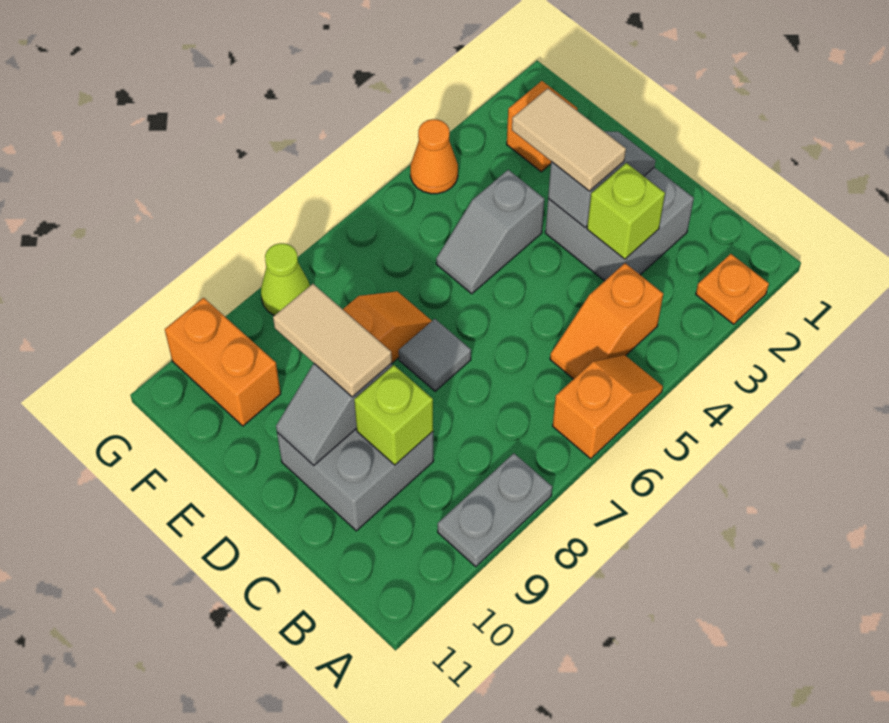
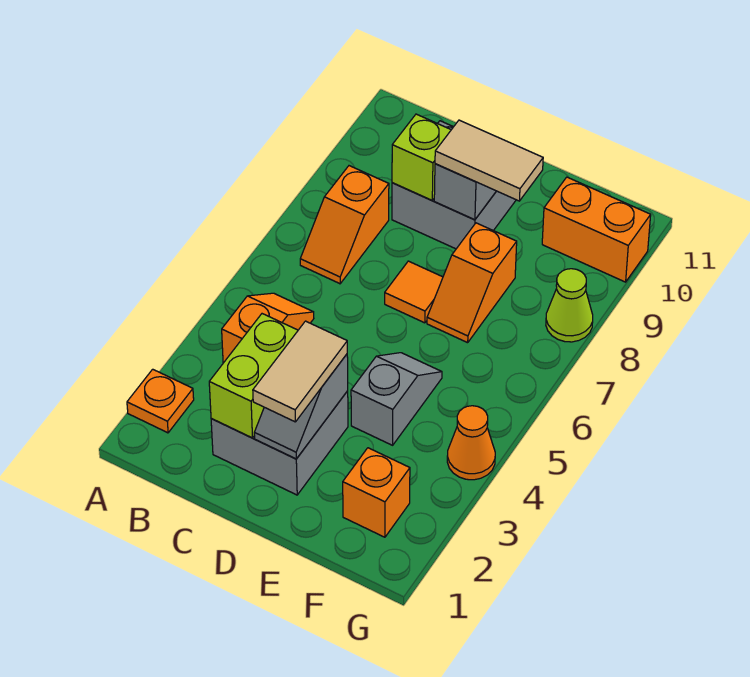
orange slope A5:A6 level 1 top 6 -> orange slope B7:B8 level 1 top 8
grey plate A8:A9 level 1 -> none
lime brick C3 level 2 -> lime brick C2:C3 level 2
tan tile D3:E3 level 3 -> tan tile D2:D3 level 3
grey tile D7 level 1 -> orange tile D7 level 1

